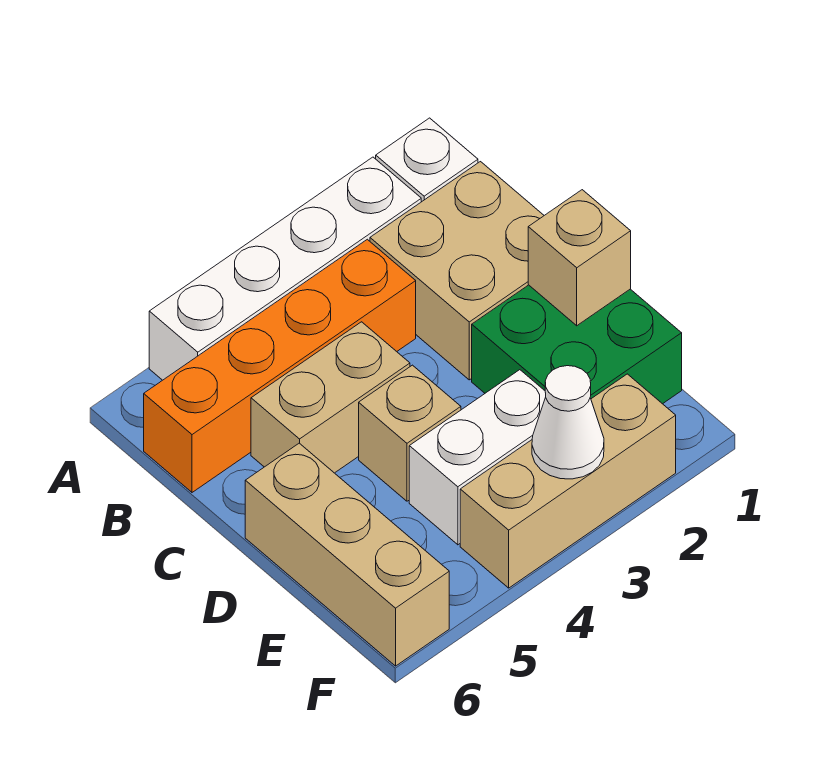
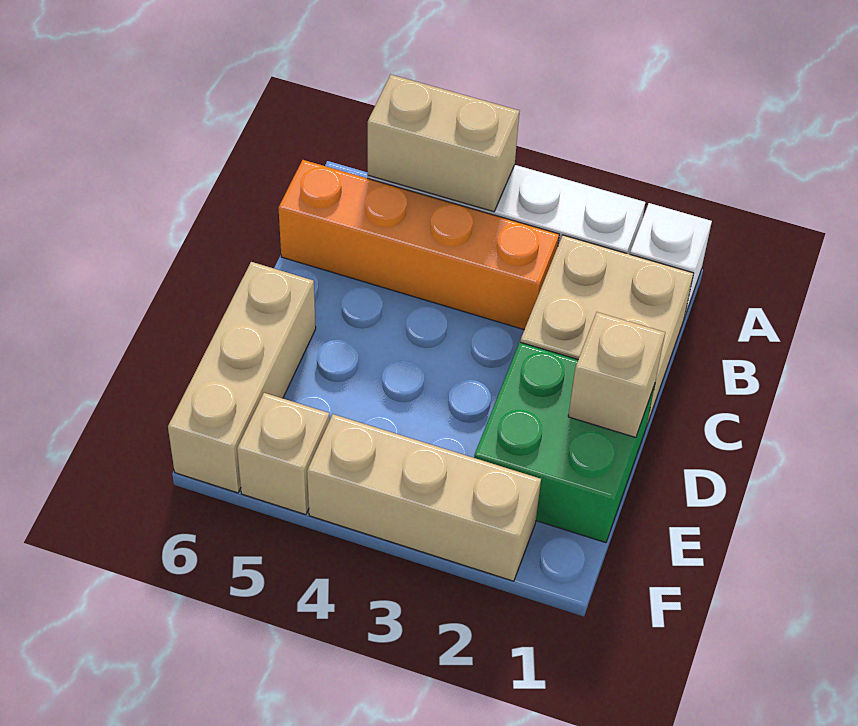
tan brick C4:C5 level 1 -> tan brick A4:A5 level 2
tan brick D4 level 1 -> tan brick F5 level 1
white brick E3:E4 level 1 -> none
white cone F3 level 2 -> none

